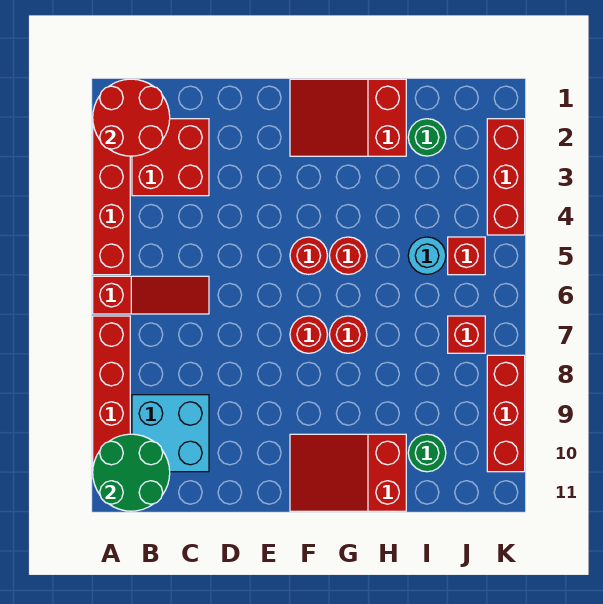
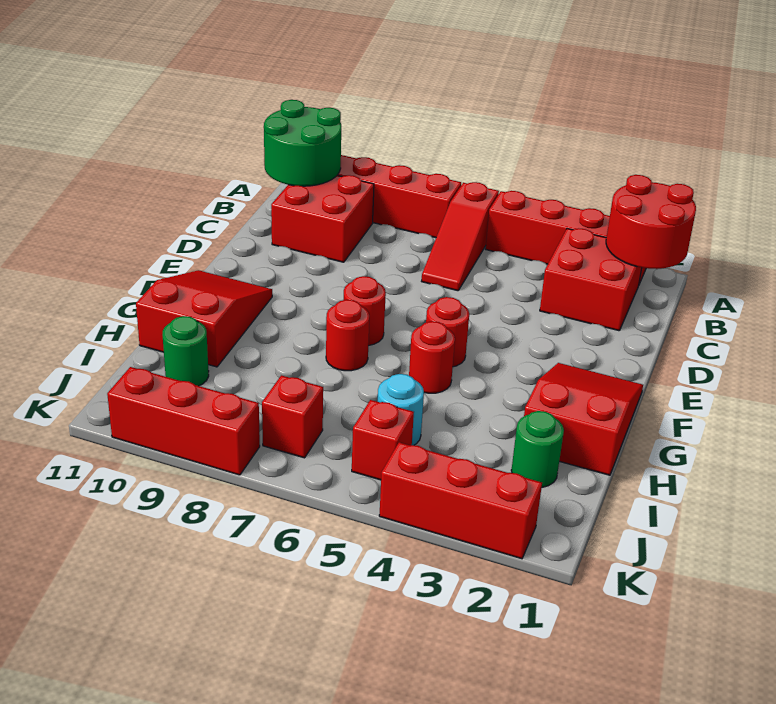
cyan brick B9:C10 level 1 -> red brick B9:C10 level 1

